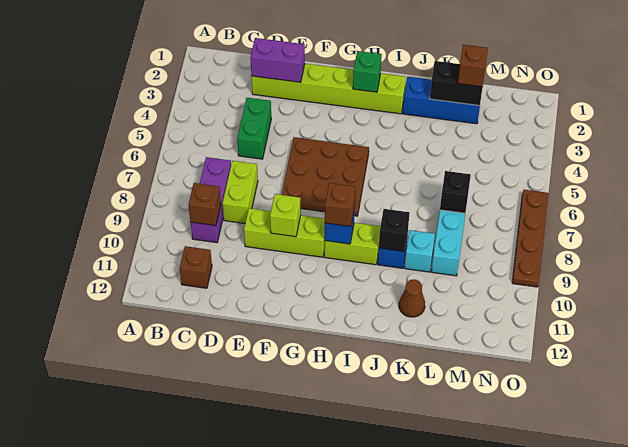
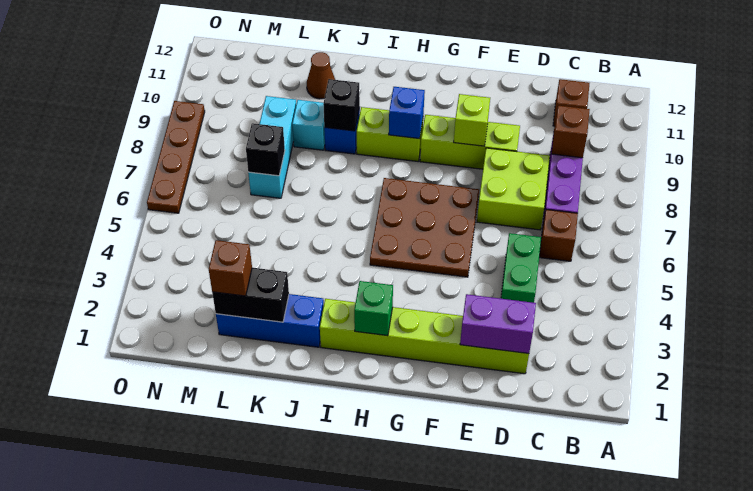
lime brick D7:D8 level 1 -> lime brick D7:E8 level 1
brown brick H9 level 3 -> brown brick C6 level 1

